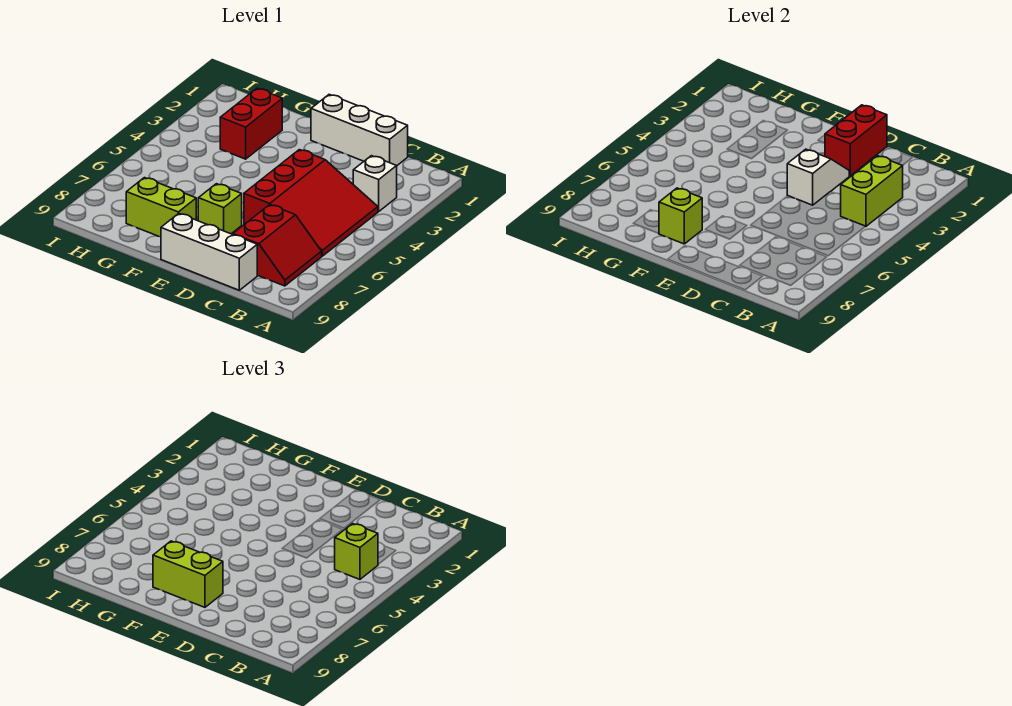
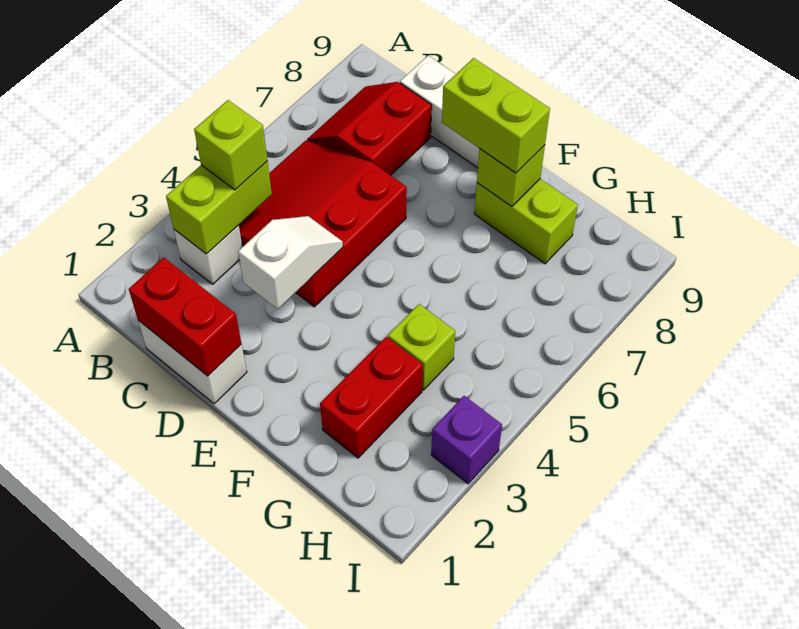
white brick C1:E1 level 1 -> white brick C1:D1 level 1
red brick D1:D2 level 2 -> red brick C1:D1 level 2
white slope D3:D4 level 2 top 4 -> white slope D3:D4 level 2 top 3
lime brick E7 level 1 -> lime brick G4 level 1
none -> purple brick I3 level 1

